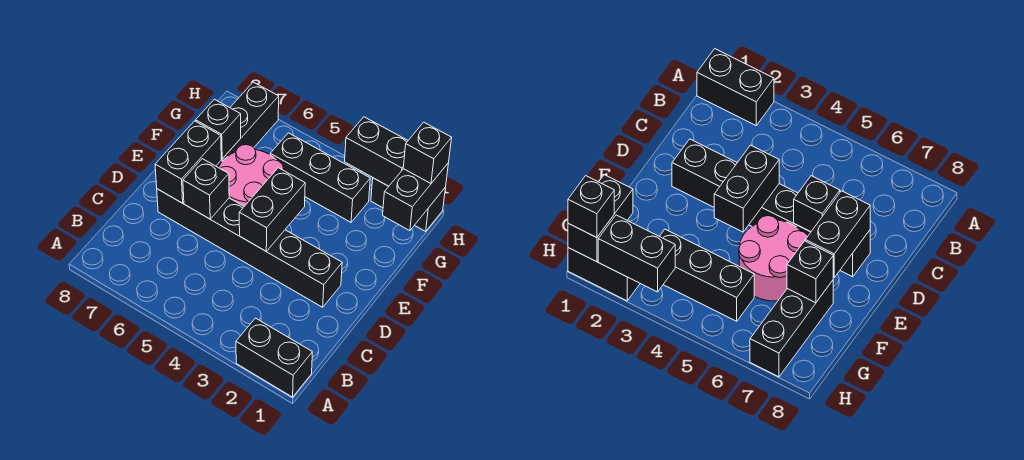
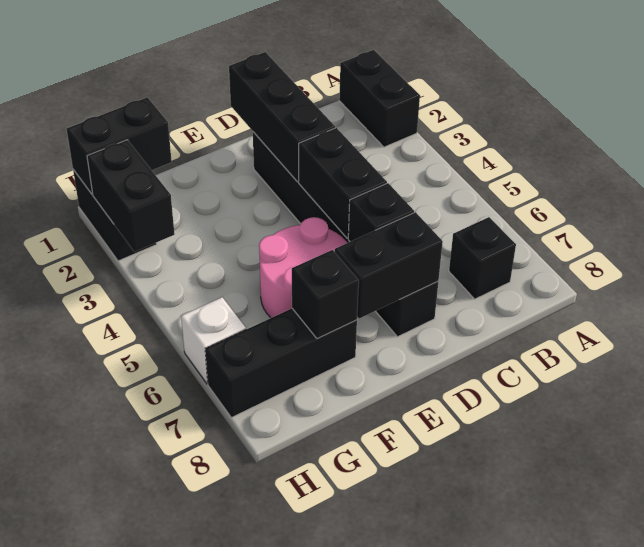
black brick D4:E4 level 2 -> black brick D4:D5 level 2
black brick G3:G5 level 1 -> black brick D1:D3 level 2
black brick H1 level 3 -> black brick B7 level 1
none -> white brick H6 level 1

